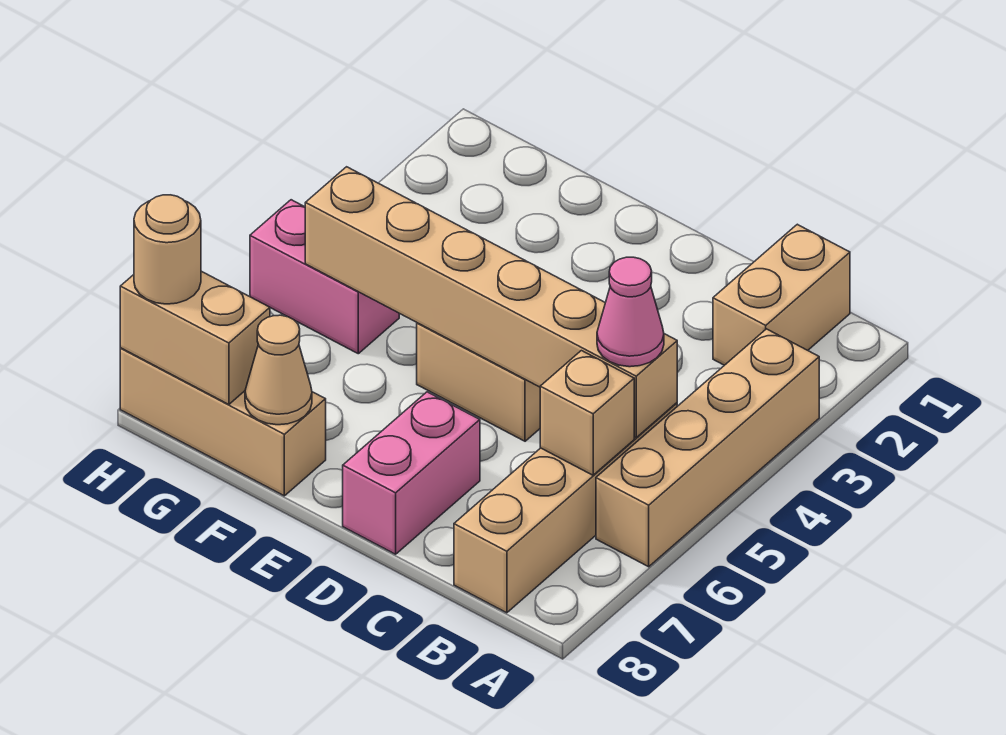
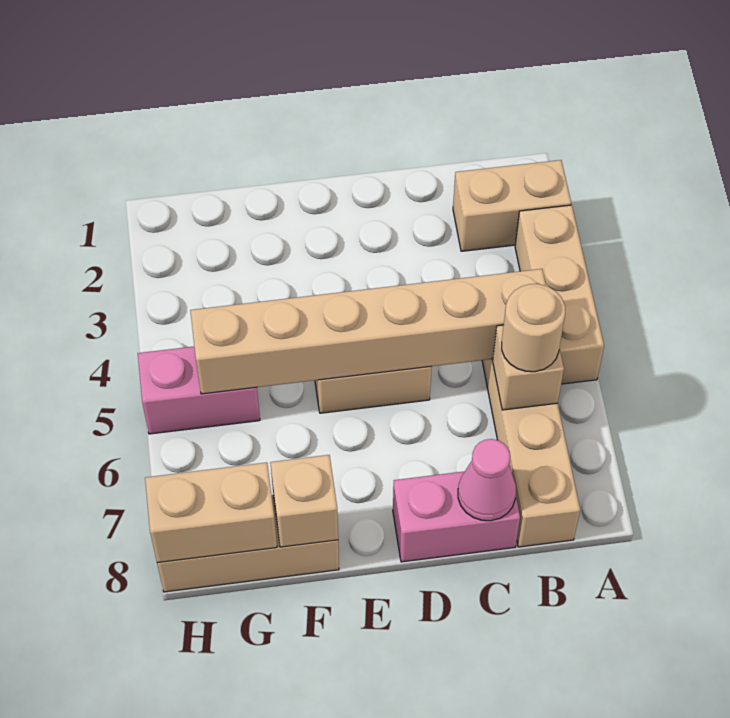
tan brick A3:A6 level 1 -> tan brick A3:A5 level 1
tan brick B1:B2 level 1 -> tan brick A2:B2 level 1
pink cone B5 level 3 -> pink cone C8 level 2
pink brick D7:D8 level 1 -> pink brick C8:D8 level 1
tan cone F8 level 2 -> tan brick F8 level 2
tan round brick H8 level 3 -> tan round brick B6 level 3

